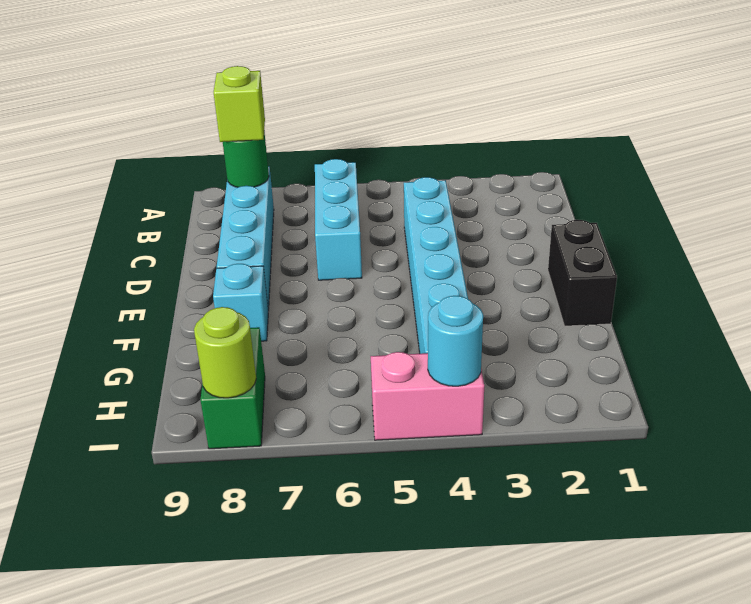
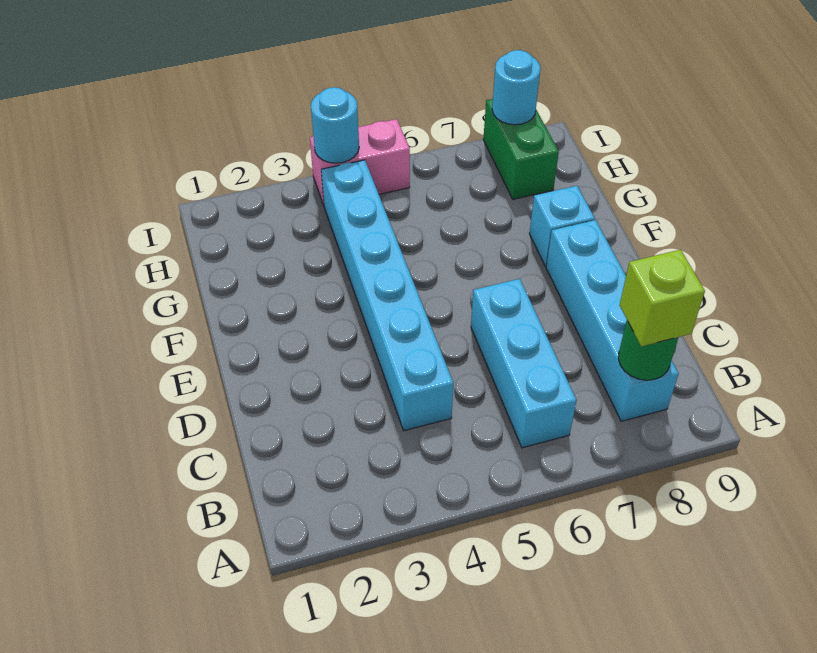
black brick E1:F1 level 1 -> none
lime round brick I8 level 2 -> cyan round brick I8 level 2

